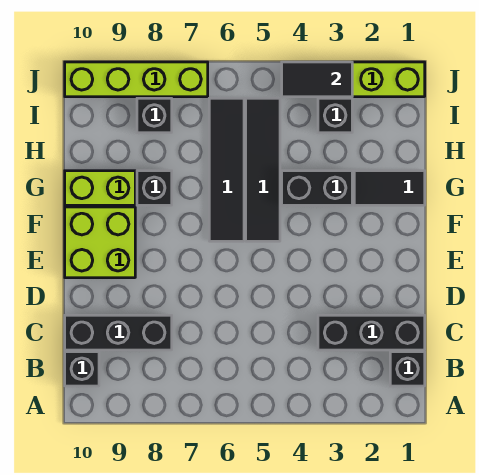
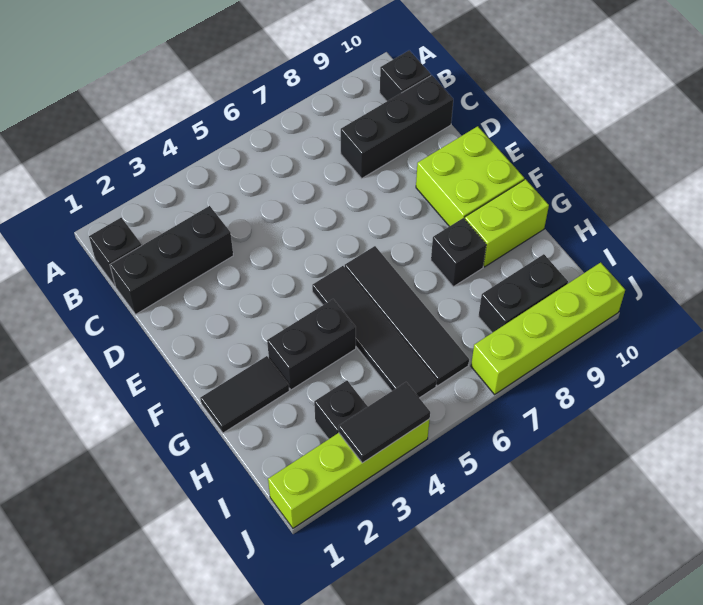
black brick I8 level 1 -> black brick I8:I9 level 1

